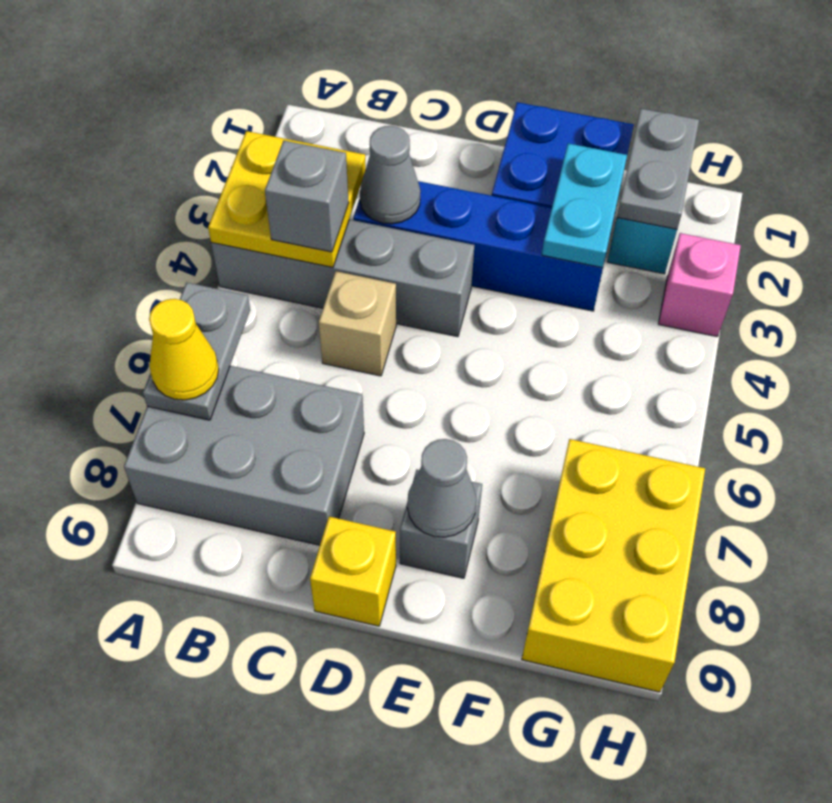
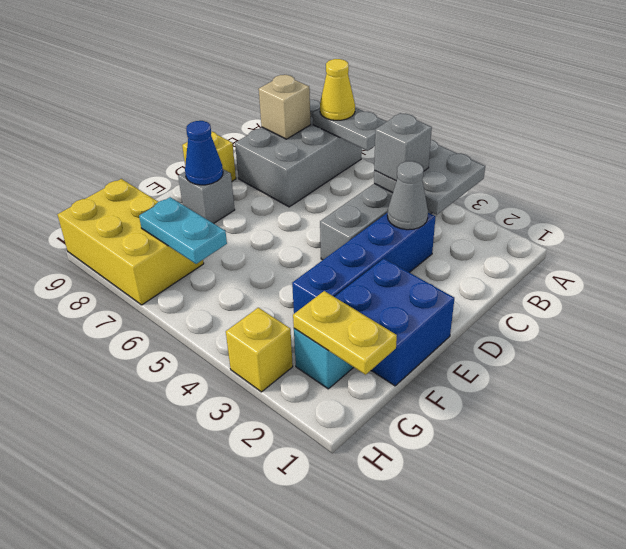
yellow plate A3:B4 level 2 -> grey plate A3:B4 level 2
tan brick C5 level 1 -> tan brick B8 level 2
grey cone E8 level 2 -> blue cone E8 level 2
cyan plate F2:F3 level 2 -> cyan plate G6:G7 level 2
grey plate G1:G2 level 2 -> yellow plate G1:G2 level 2
pink brick H3 level 1 -> yellow brick H3 level 1

